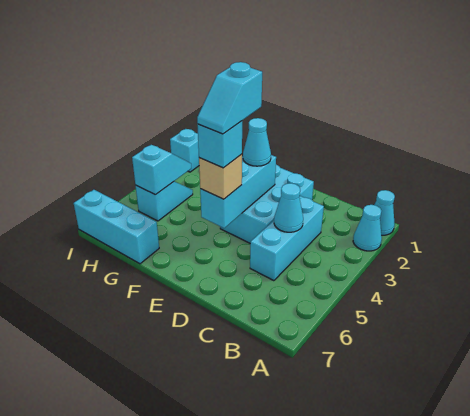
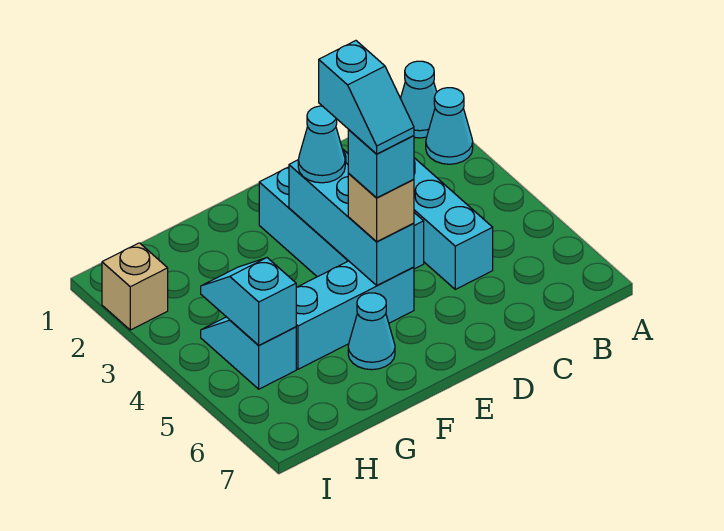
cyan cone C4 level 2 -> cyan cone F6 level 1
cyan brick G7:I7 level 1 -> cyan brick E5:G5 level 1
cyan brick I2 level 1 -> tan brick I2 level 1

